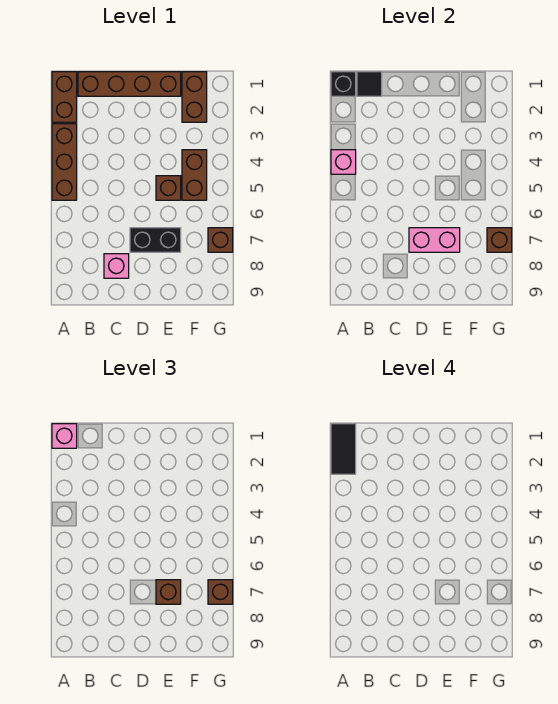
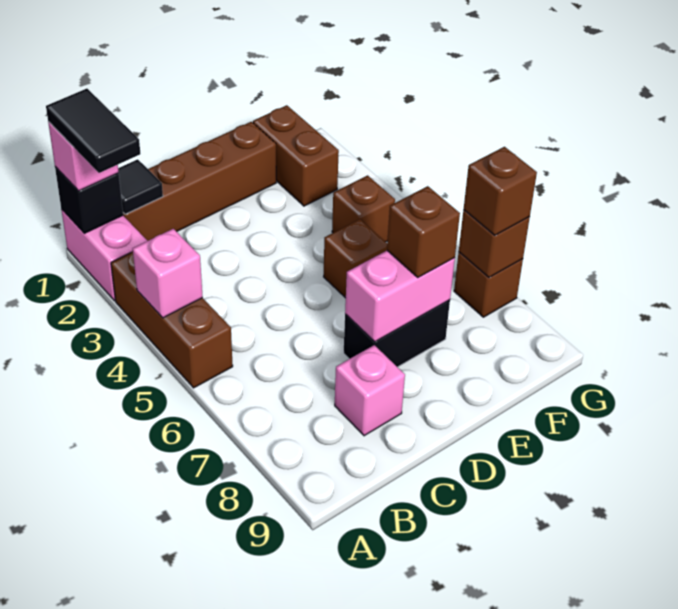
brown brick A1:A2 level 1 -> pink brick A1:A2 level 1
brown brick F4:F5 level 1 -> brown brick F4 level 1

